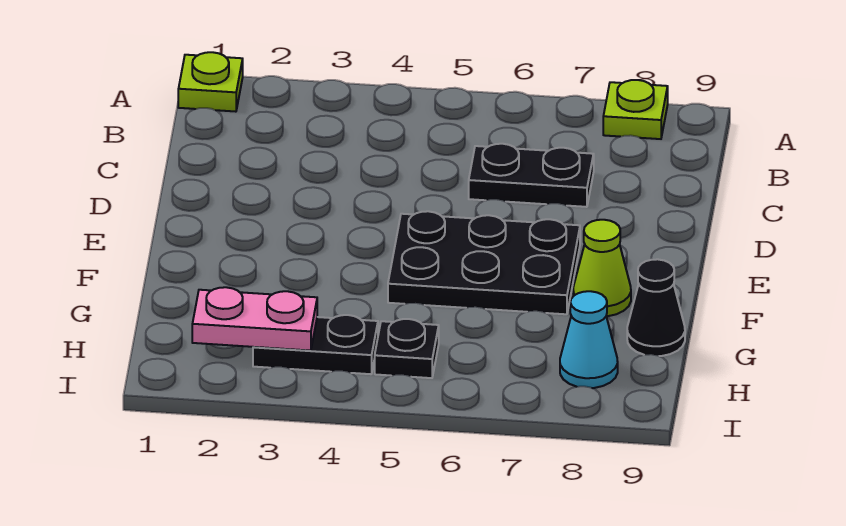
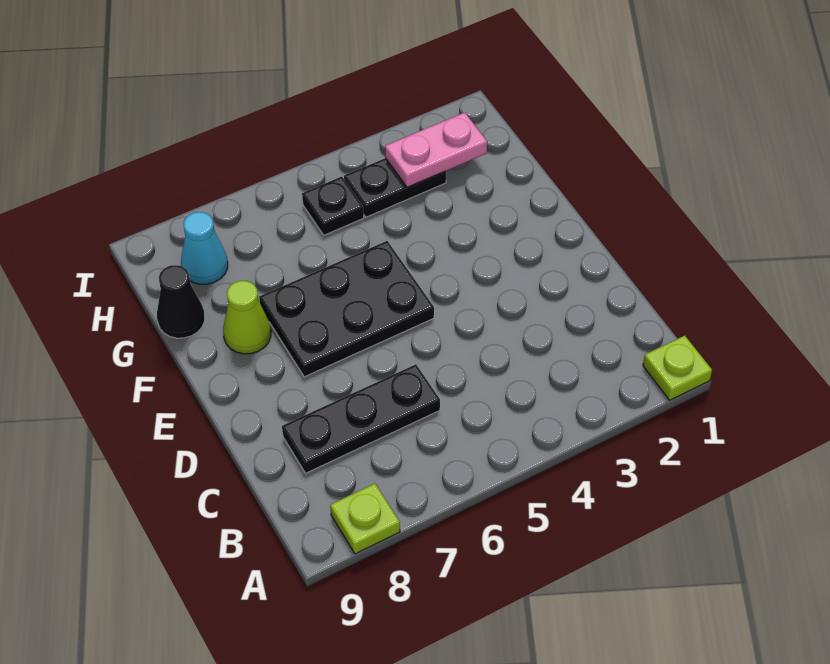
black plate C6:C7 level 1 -> black plate C6:C8 level 1

